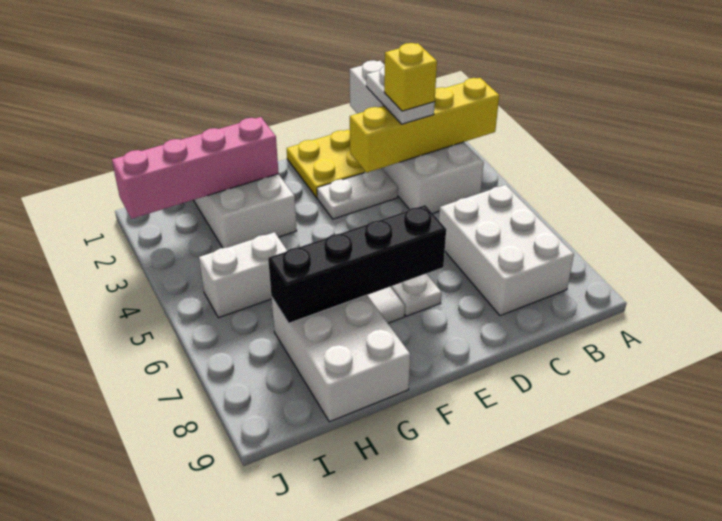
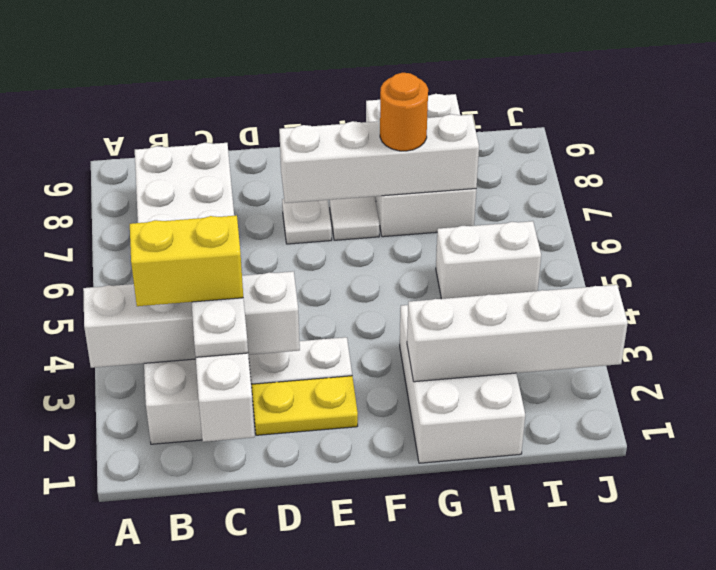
yellow brick A3:D3 level 2 -> white brick A3:D3 level 2
yellow brick C3 level 4 -> yellow brick B3:C3 level 4
yellow plate D1:E2 level 1 -> yellow plate D2:E2 level 1
black brick E7:H7 level 2 -> white brick E7:H7 level 2
pink brick G2:J2 level 2 -> white brick G2:J2 level 2
none -> orange round brick G7 level 3

